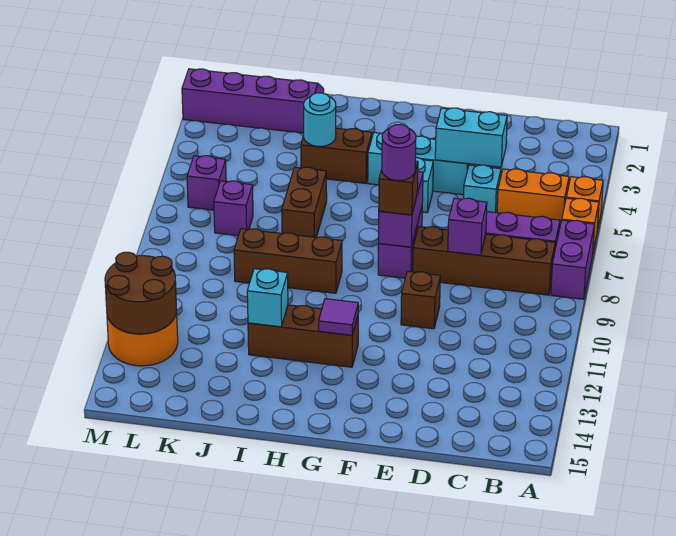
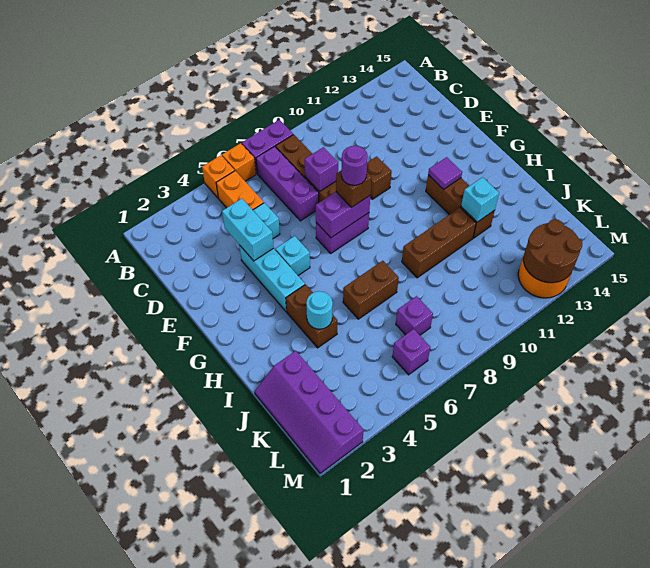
brown brick H9:J9 level 1 -> brown brick I9:I11 level 1

